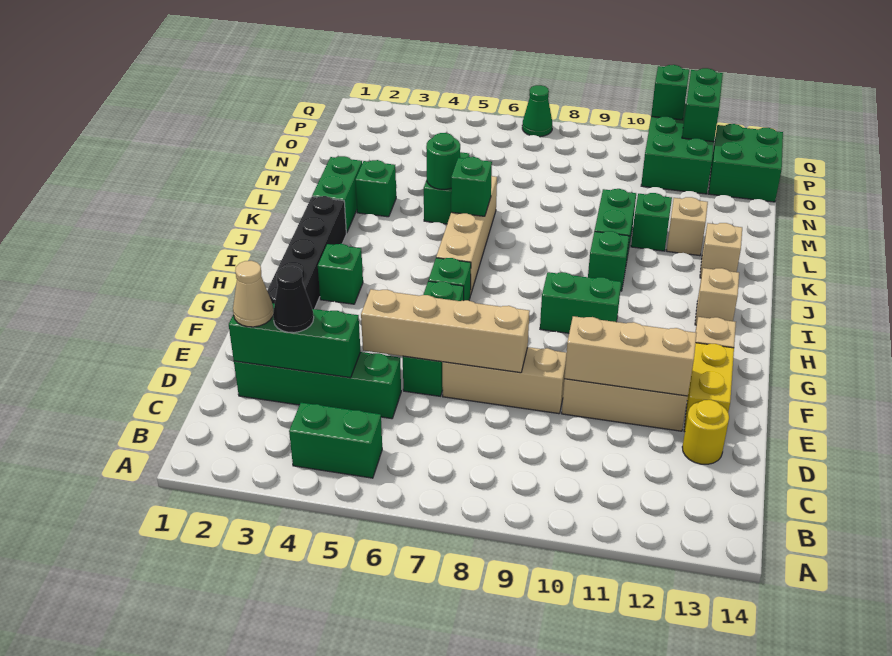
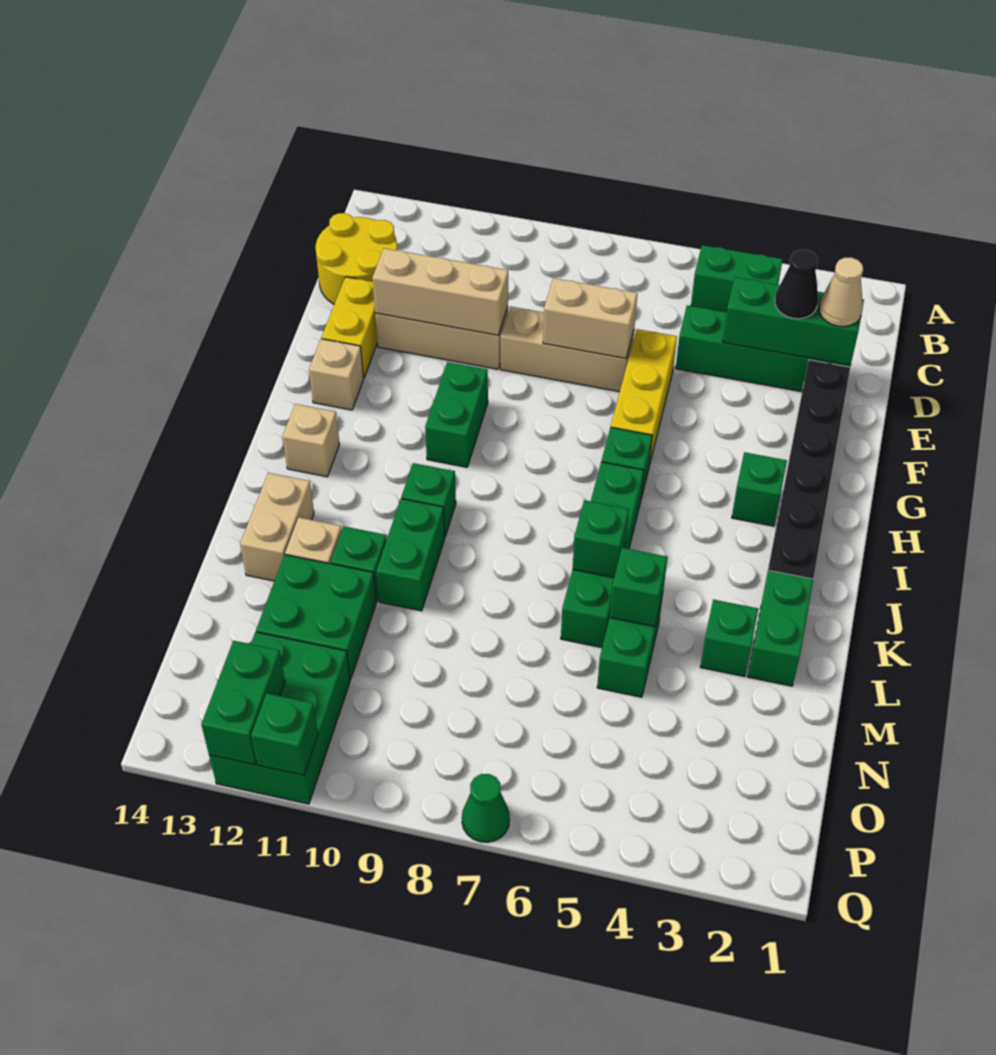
yellow round brick D13 level 1 -> yellow round brick C13:D14 level 1
tan brick E5:E8 level 2 -> tan brick E7:E8 level 2
green brick E6:G6 level 1 -> yellow brick E6:G6 level 1
green brick H9:H10 level 1 -> green brick G10:H10 level 1
tan brick I6:L6 level 1 -> green brick I6:L6 level 1
tan brick K13 level 1 -> tan brick K13:L13 level 1
green round brick L5 level 2 -> green brick L5 level 2
green brick O13:P14 level 1 -> green brick M11:N12 level 1

